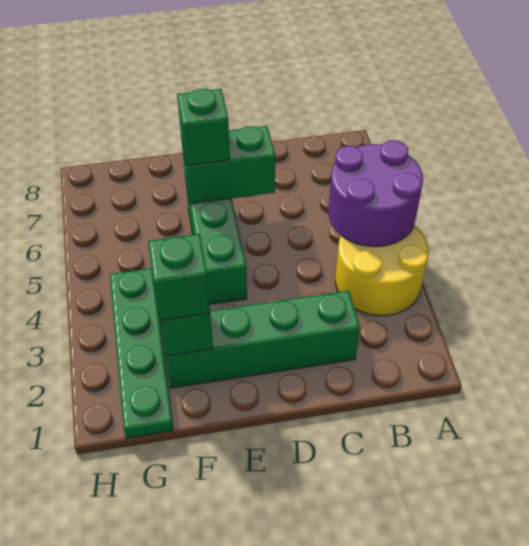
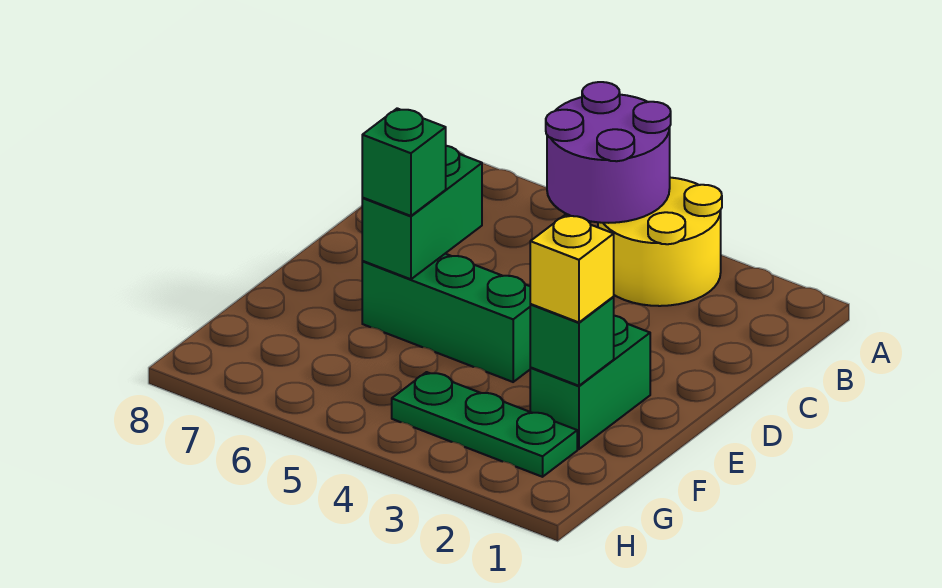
green brick C2:F2 level 1 -> green brick E2:F2 level 1
green brick F2 level 3 -> yellow brick F2 level 3
green plate G1:G4 level 1 -> green plate G2:G4 level 1

